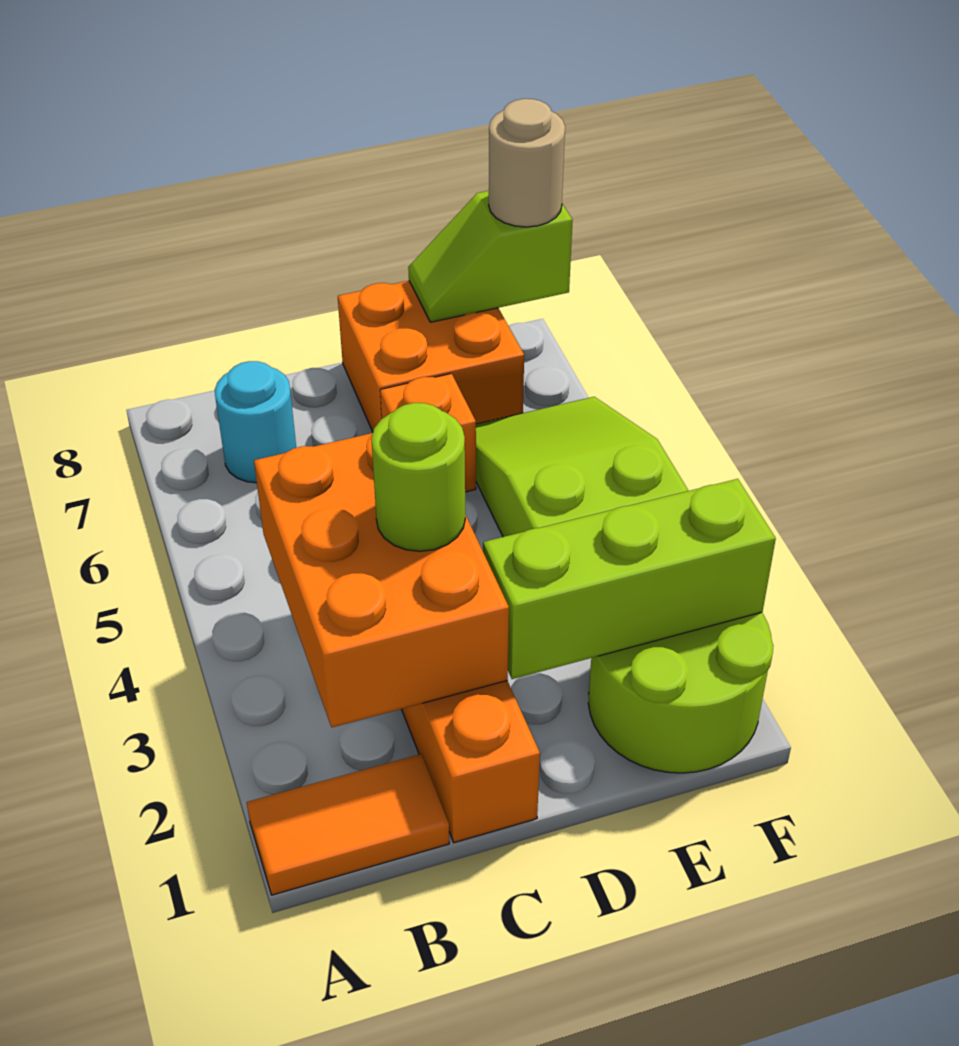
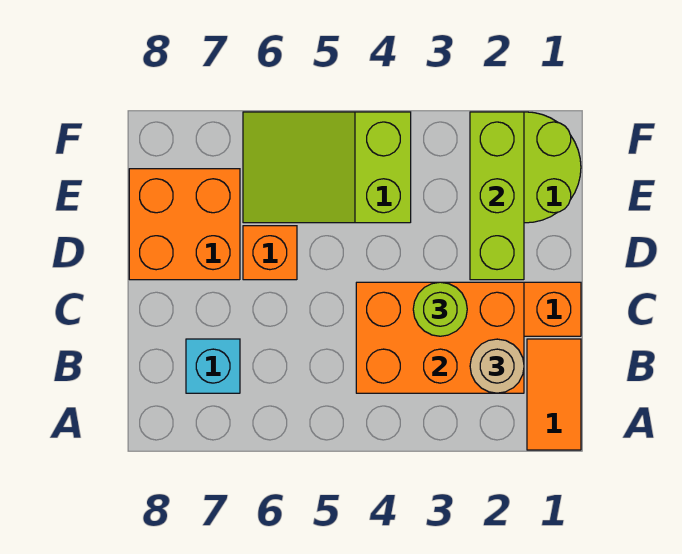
cyan round brick B7 level 1 -> cyan brick B7 level 1
lime slope E8:F8 level 2 top F -> none
tan round brick F8 level 3 -> tan round brick B2 level 3

